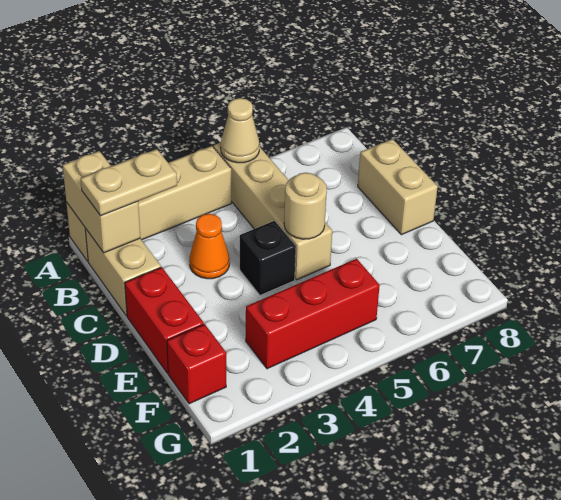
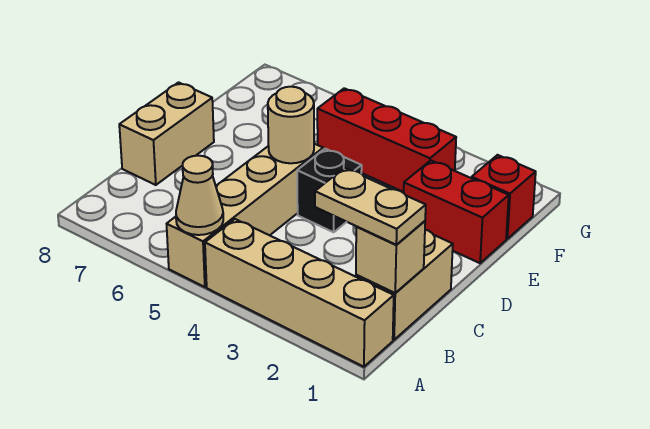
tan brick A1:B1 level 2 -> tan brick B1 level 2
orange cone C3 level 1 -> none
red brick D1:E1 level 1 -> red brick E1:E2 level 1

